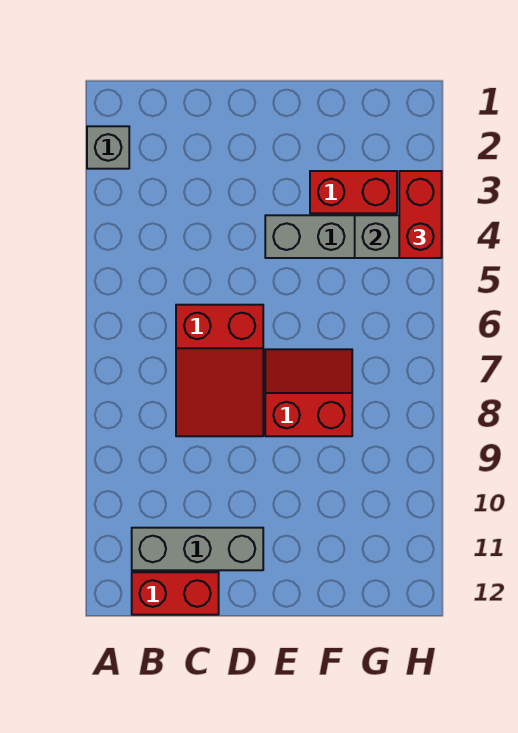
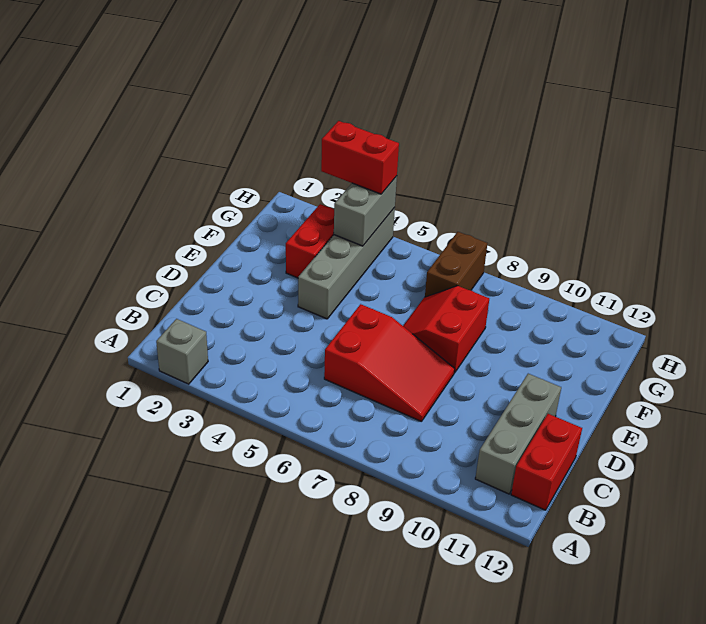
none -> brown brick G7:H7 level 1

